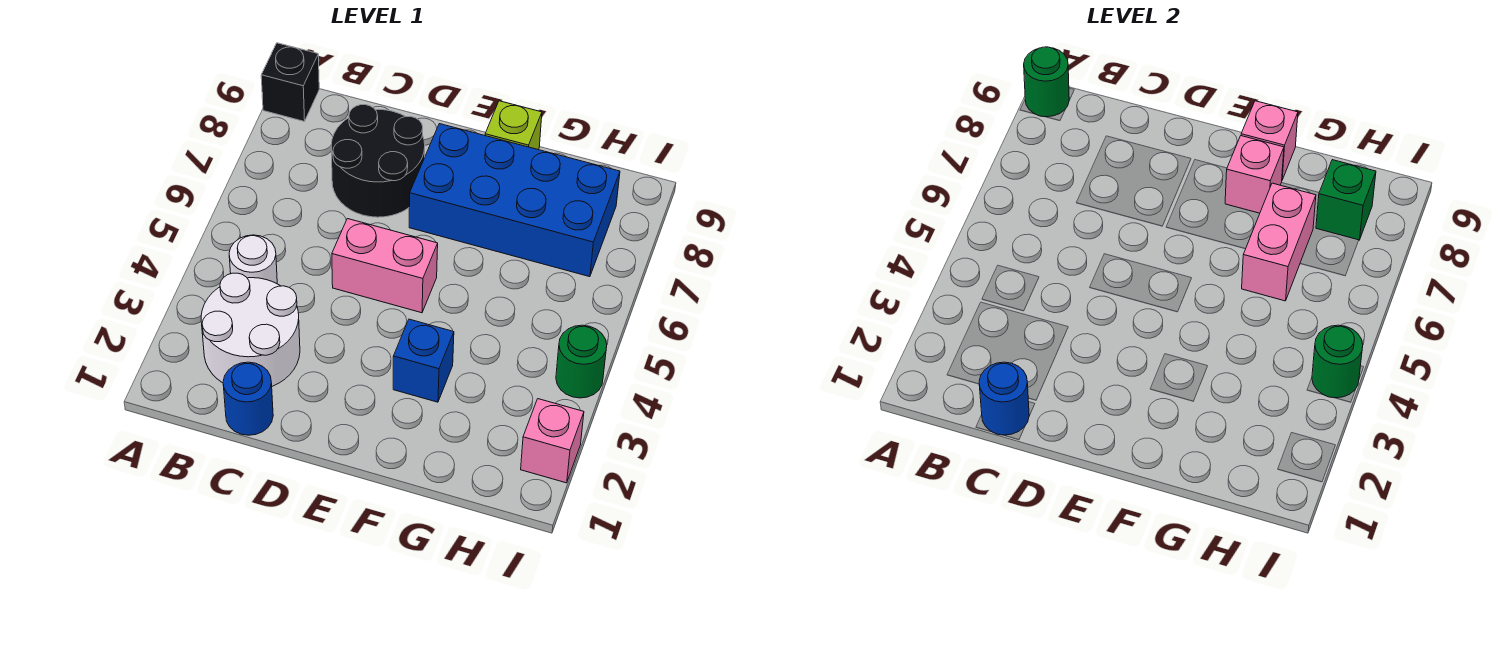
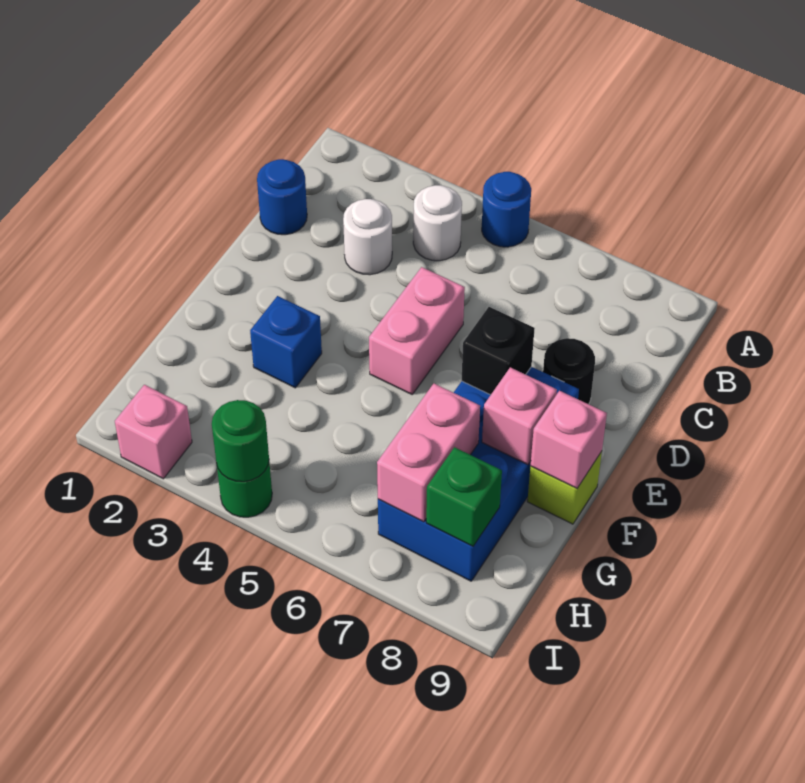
black brick A9 level 1 -> black brick E7 level 2
green round brick A9 level 2 -> none
white round brick B2:C3 level 1 -> white round brick C3 level 1
blue round brick C1 level 2 -> blue round brick A5 level 1
black round brick C7:D8 level 1 -> black round brick D8 level 1
pink brick G6:G7 level 2 -> pink brick G7:H7 level 2

